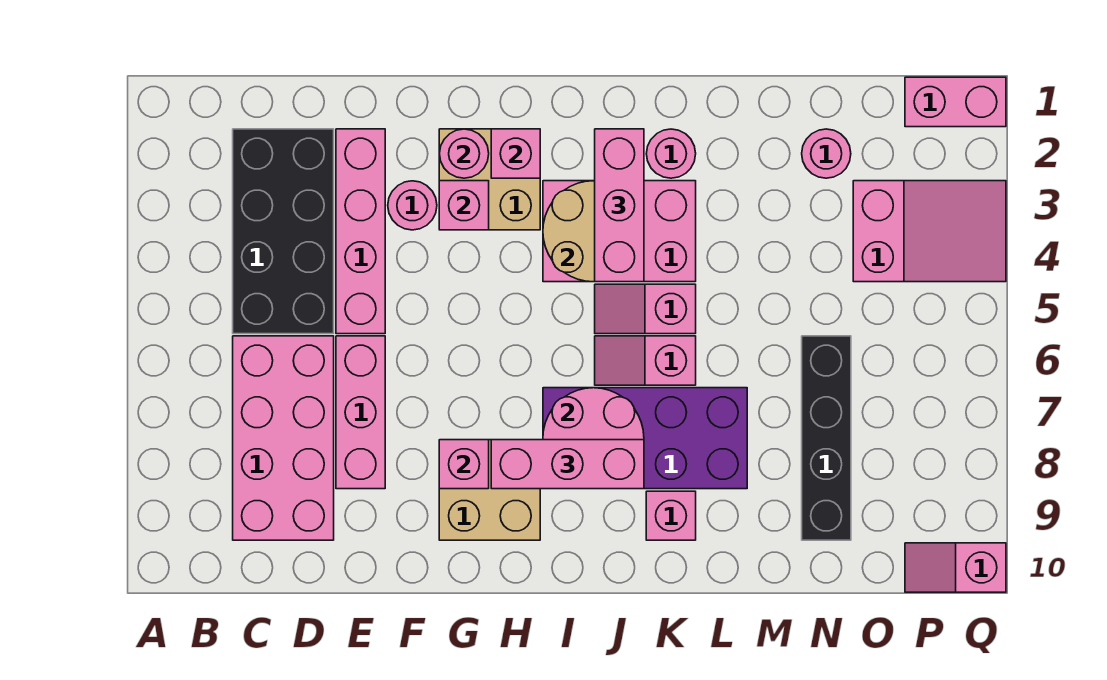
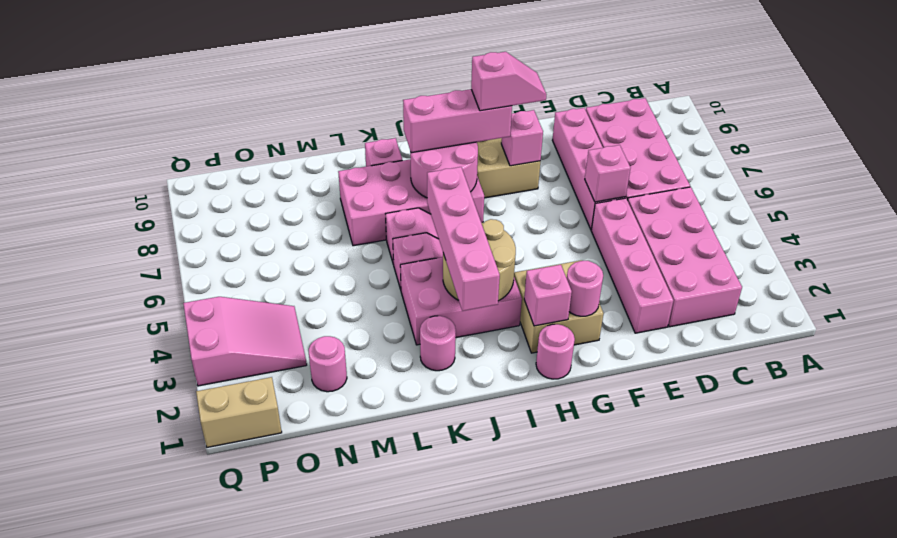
black brick C2:D5 level 1 -> pink brick C2:D5 level 1
pink brick E6:E8 level 1 -> pink brick E6:E9 level 1
pink round brick F3 level 1 -> pink round brick H1 level 1
pink brick G3 level 2 -> pink brick E6 level 2
purple brick I7:L8 level 1 -> pink brick I7:L8 level 1
pink brick J2:J4 level 3 -> pink brick J2:J5 level 3
black brick N6:N9 level 1 -> none
pink slope O3:Q4 level 1 top O -> pink slope O3:Q4 level 1 top Q
pink brick P1:Q1 level 1 -> tan brick P1:Q1 level 1
pink slope P10:Q10 level 1 top Q -> pink slope G8:H8 level 4 top H

